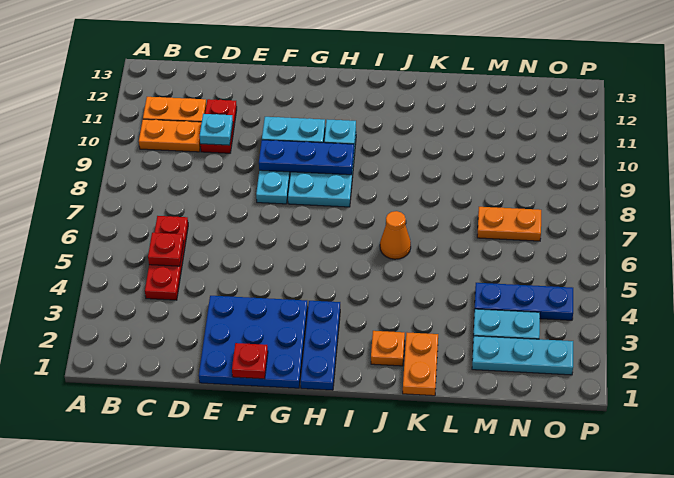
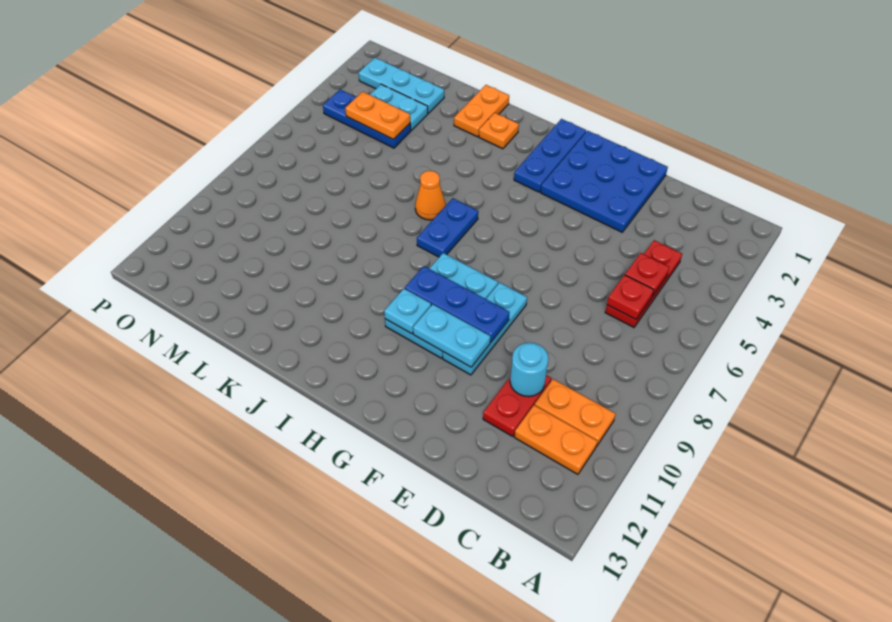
cyan plate D10 level 2 -> cyan round brick D10 level 2
red plate F1 level 2 -> red plate C6 level 2
none -> blue plate I6:I7 level 1
orange plate M7:N7 level 1 -> orange plate M4:N4 level 2

